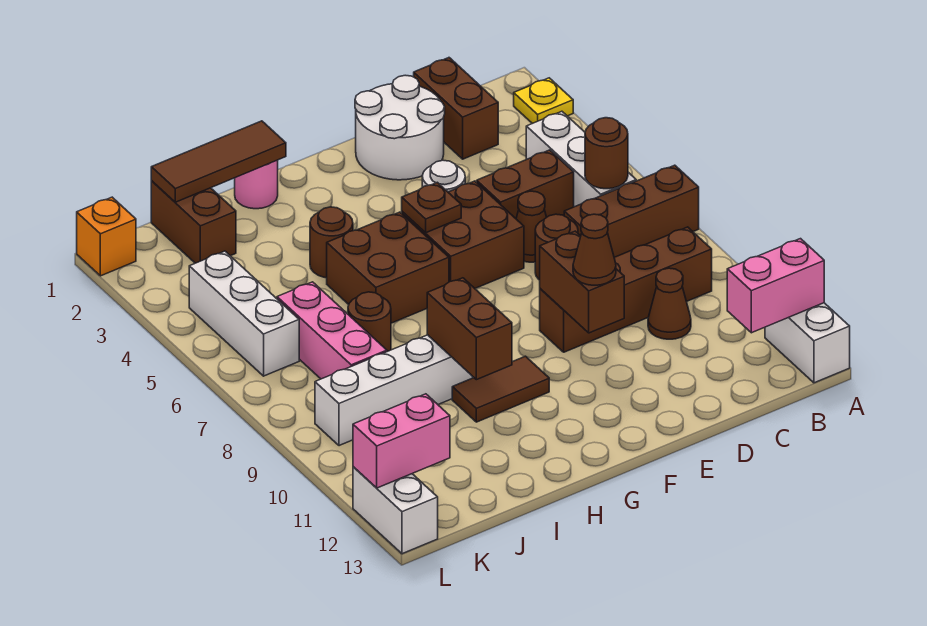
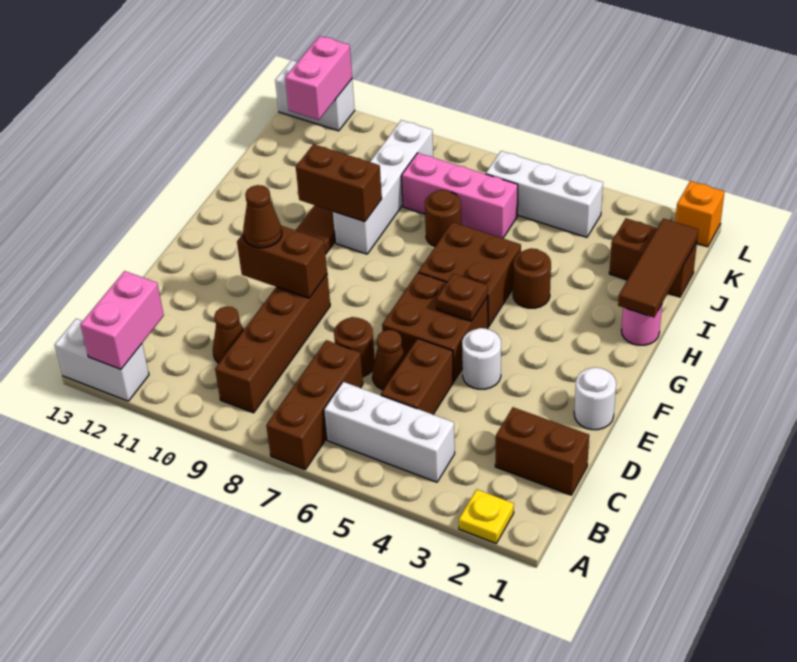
brown round brick B6 level 2 -> none
white round brick D1:E2 level 1 -> white round brick E1 level 1

